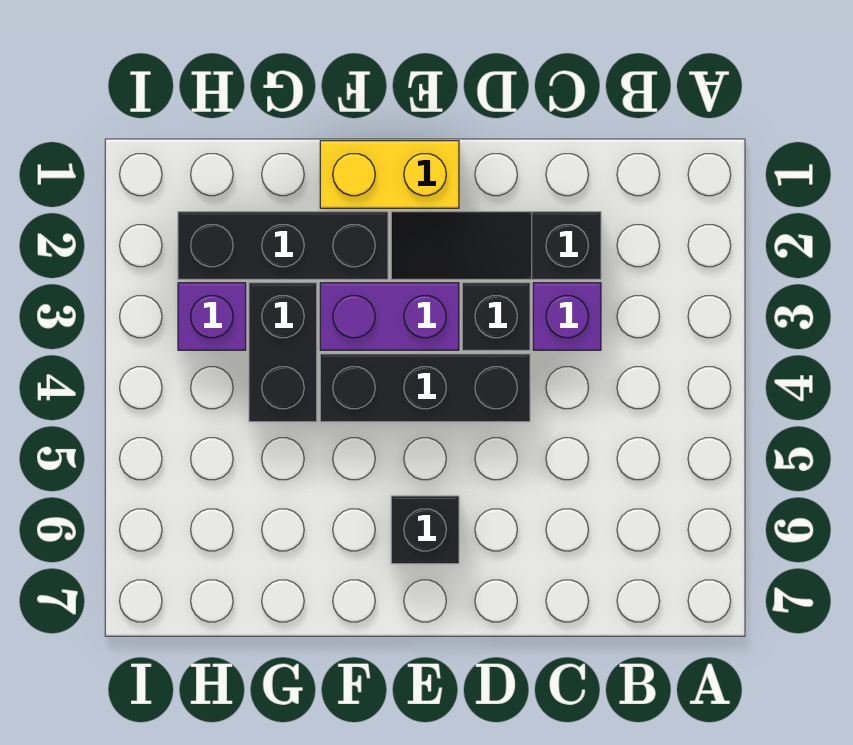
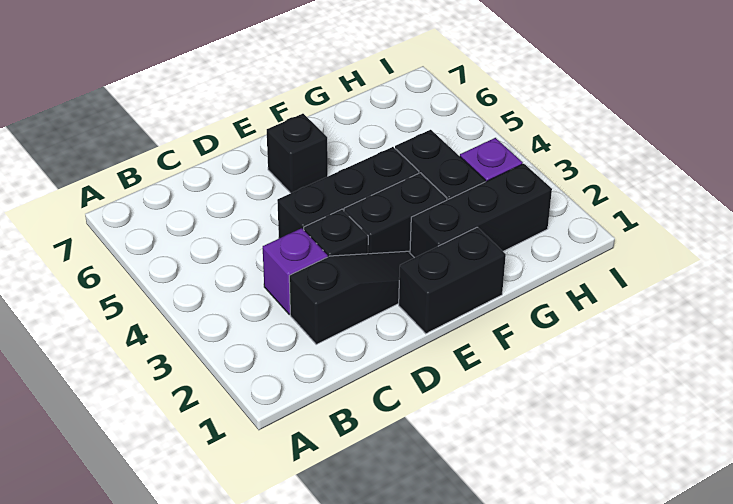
yellow brick E1:F1 level 1 -> black brick E1:F1 level 1
purple brick E3:F3 level 1 -> black brick E3:F3 level 1

